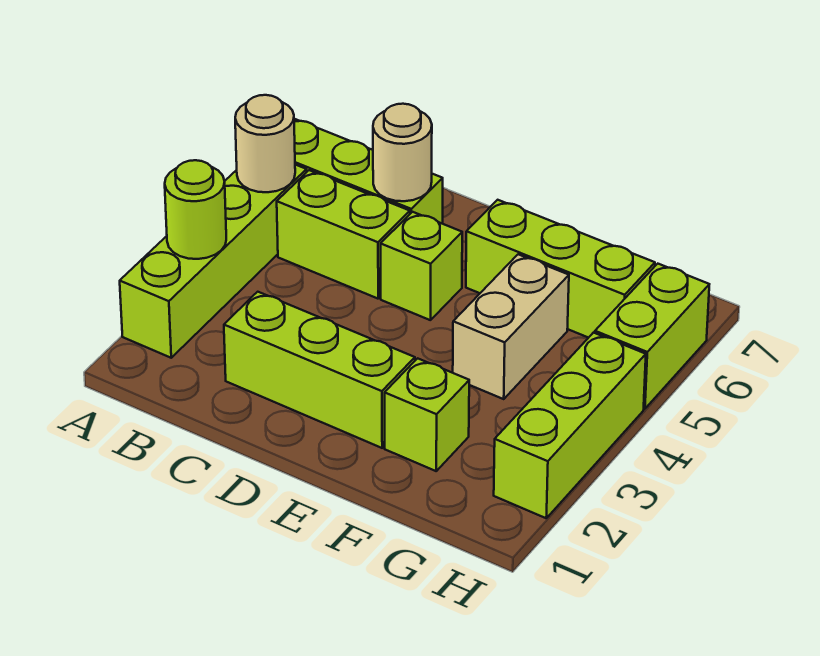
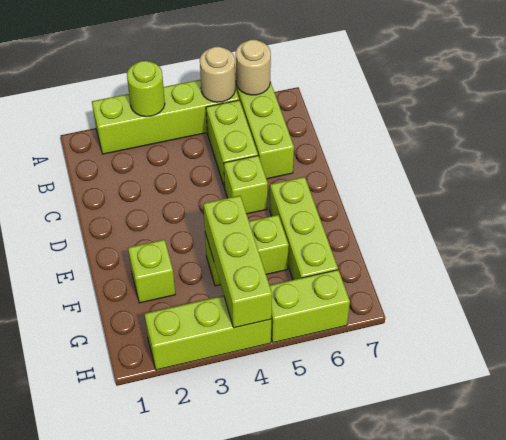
lime brick C2:E2 level 1 -> lime brick F4:H4 level 2
tan round brick C6 level 2 -> tan round brick A6 level 2
tan brick F4:F5 level 1 -> lime brick F4:F5 level 1

